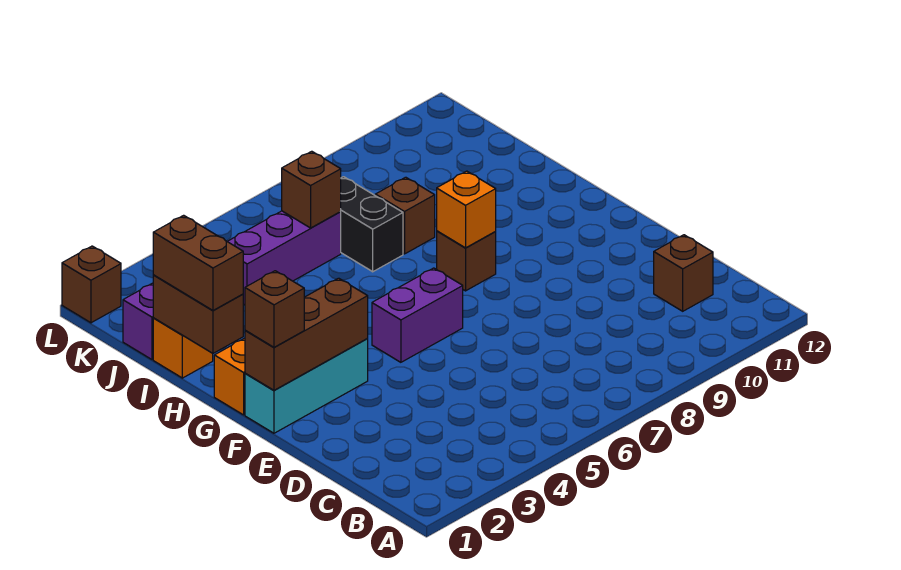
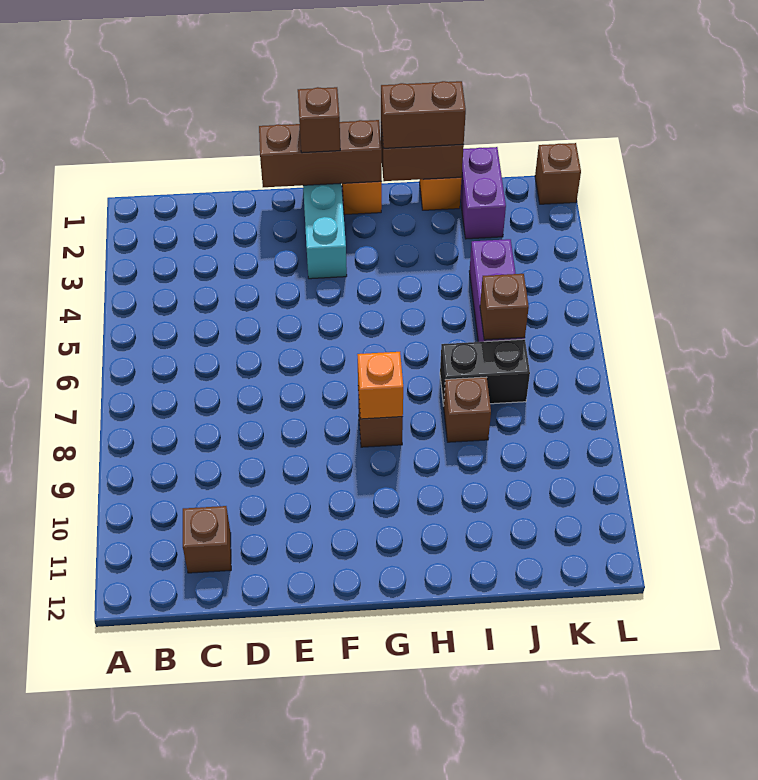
brown brick F1:F3 level 2 -> brown brick E1:G1 level 2
purple brick F5:F6 level 1 -> none

